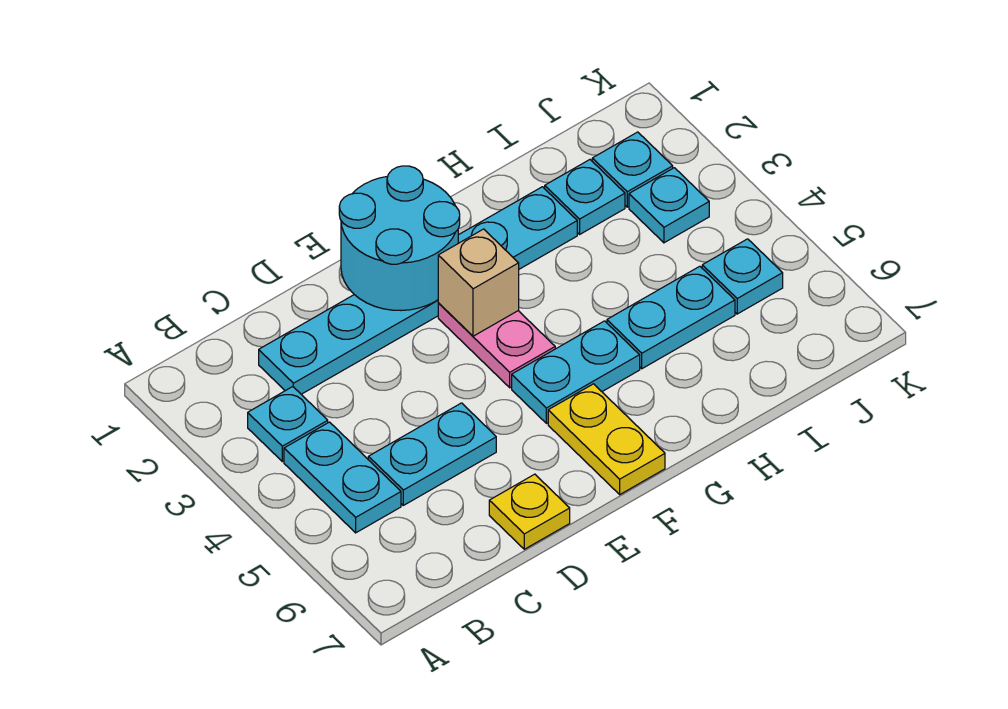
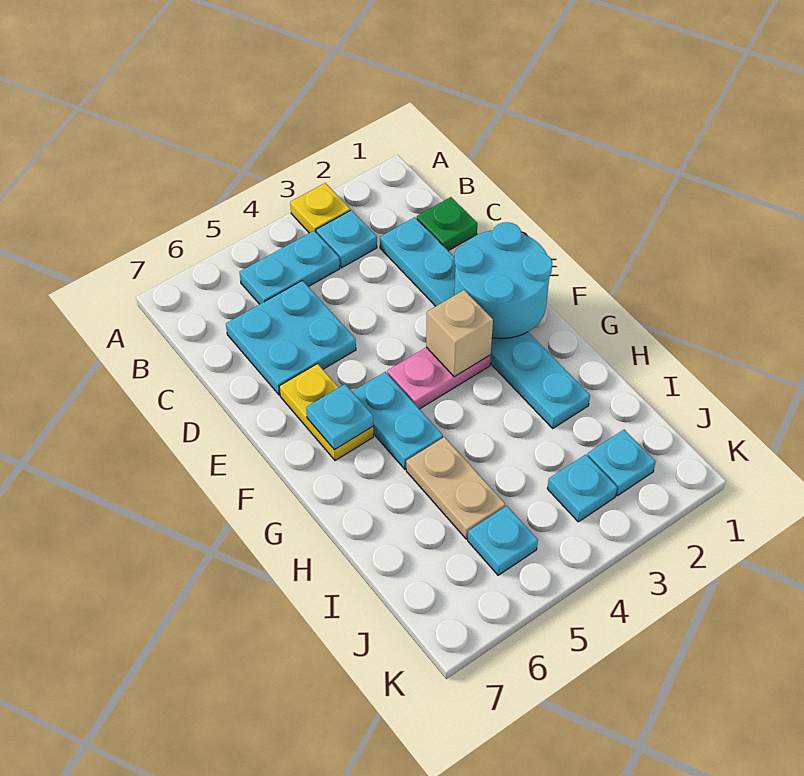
none -> green plate C1 level 1
cyan plate C5:D5 level 1 -> cyan plate C5:D6 level 1
yellow plate D7 level 1 -> yellow plate A3 level 1
yellow plate F6:F7 level 1 -> yellow plate E6:F6 level 1
cyan plate H5:I5 level 1 -> tan plate H5:I5 level 1
cyan plate I2 level 1 -> cyan plate F6 level 2

